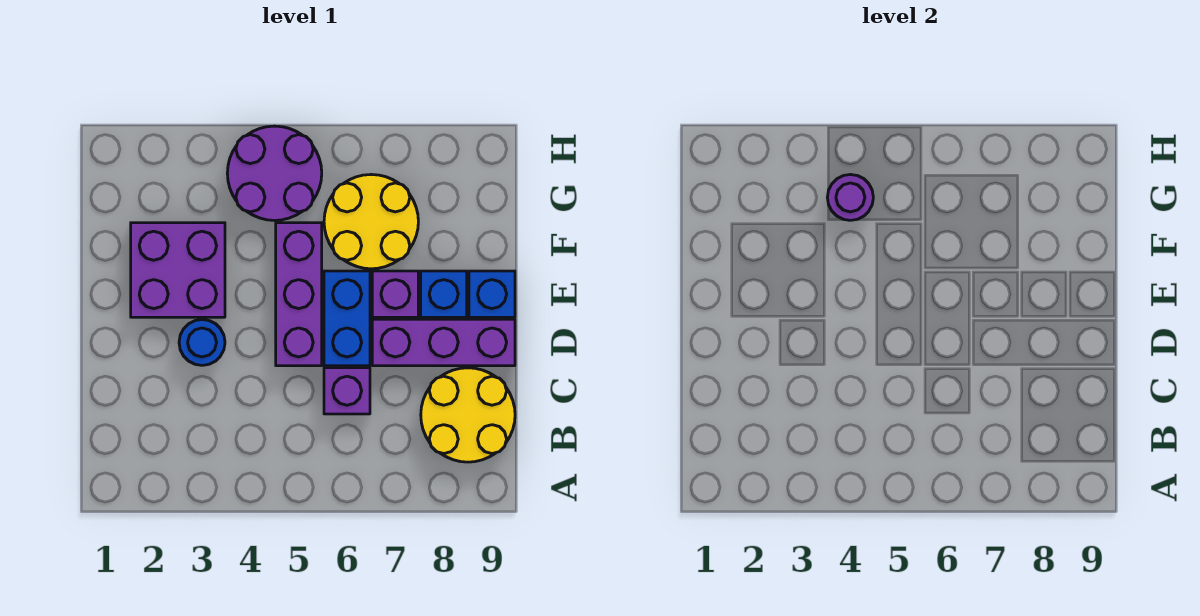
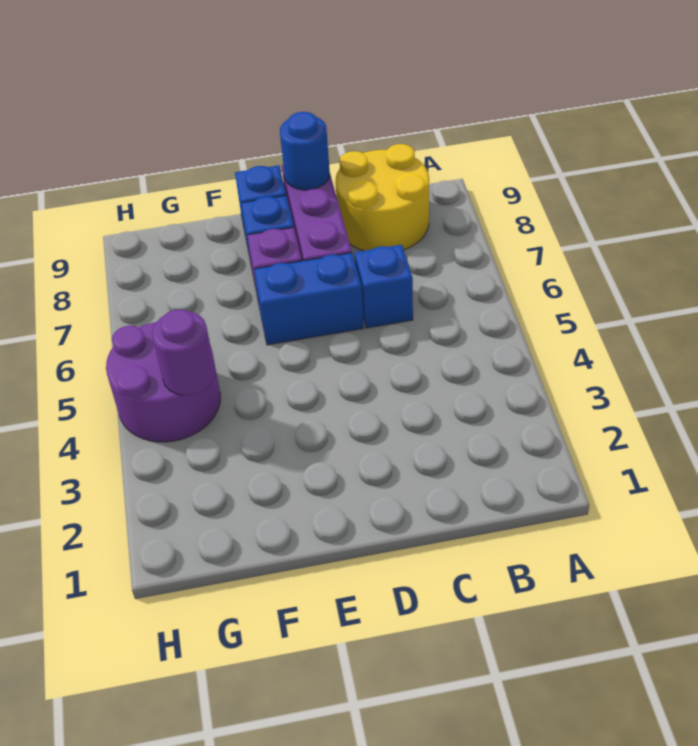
purple brick C6 level 1 -> blue brick C6 level 1
blue round brick D3 level 1 -> blue round brick D9 level 2
purple brick D5:F5 level 1 -> none
purple brick E2:F3 level 1 -> none
yellow round brick F6:G7 level 1 -> none

